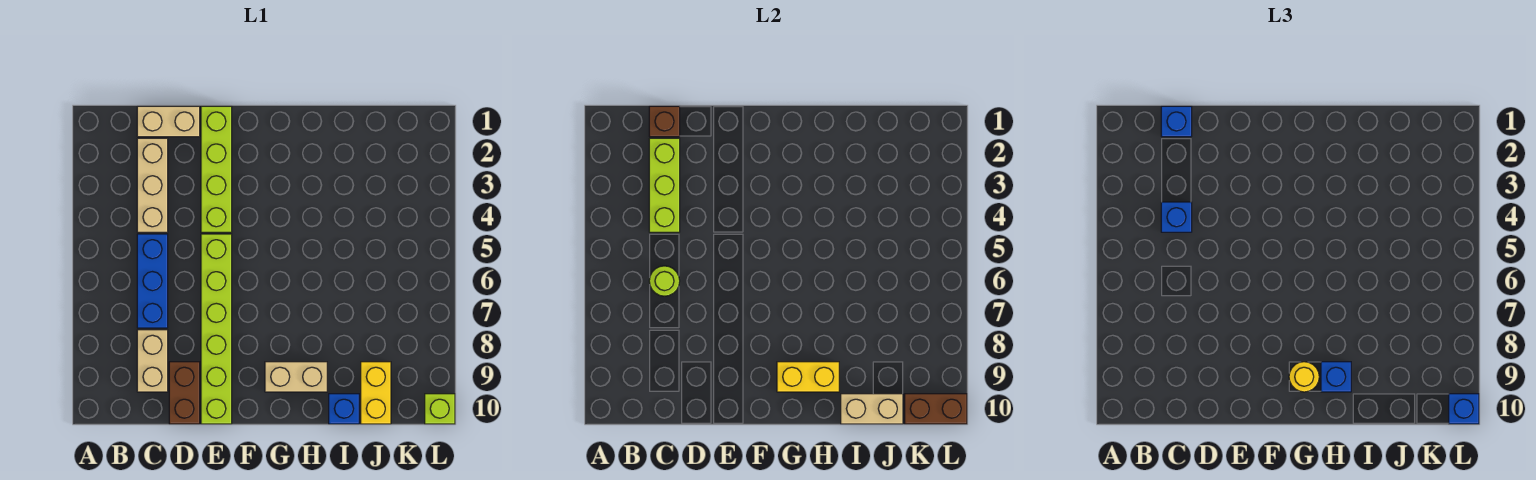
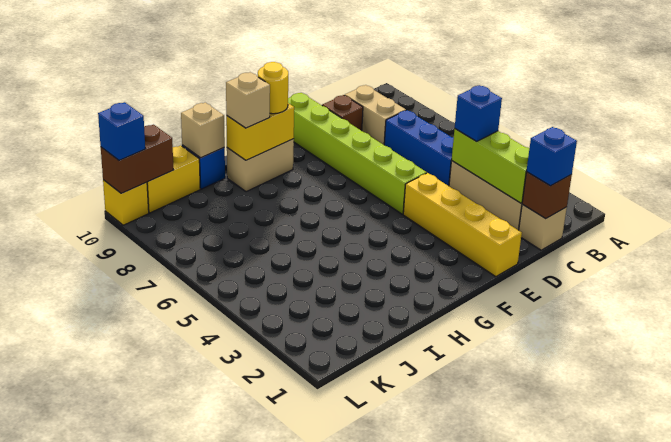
tan brick C1:D1 level 1 -> tan brick C1 level 1
lime round brick C6 level 2 -> none
brown brick D9:D10 level 1 -> brown brick D9 level 1
lime brick E1:E4 level 1 -> yellow brick E1:E4 level 1
blue brick H9 level 3 -> tan brick H9 level 3
tan brick I10:J10 level 2 -> tan brick I10 level 2
yellow brick J9:J10 level 1 -> yellow brick J10:K10 level 1
lime brick L10 level 1 -> yellow brick L10 level 1

